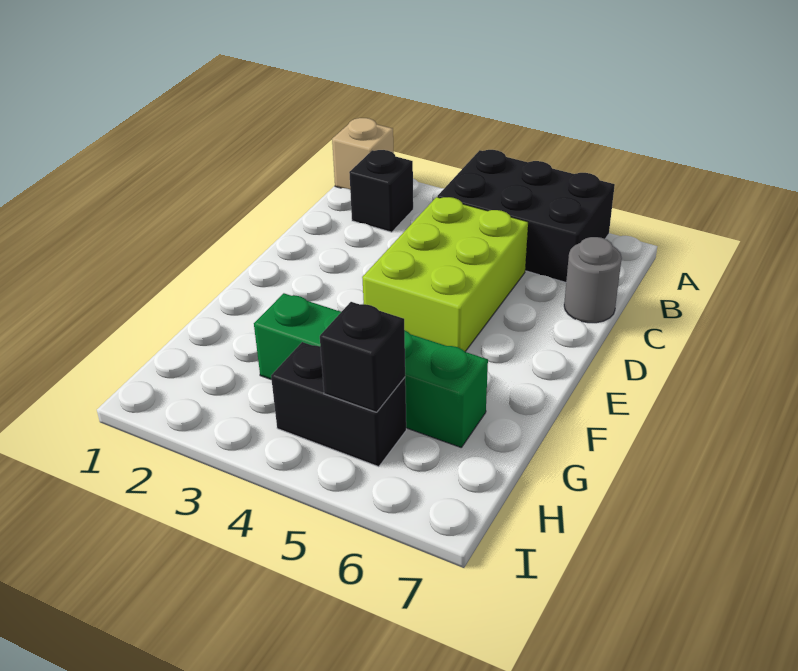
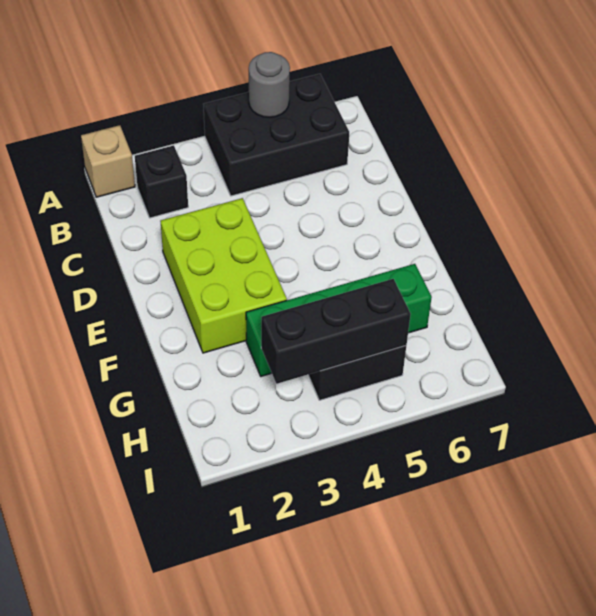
lime brick C4:E5 level 1 -> lime brick D2:F3 level 1
grey round brick C7 level 1 -> grey round brick A5 level 2
black brick H5 level 2 -> black brick H3:H5 level 2

